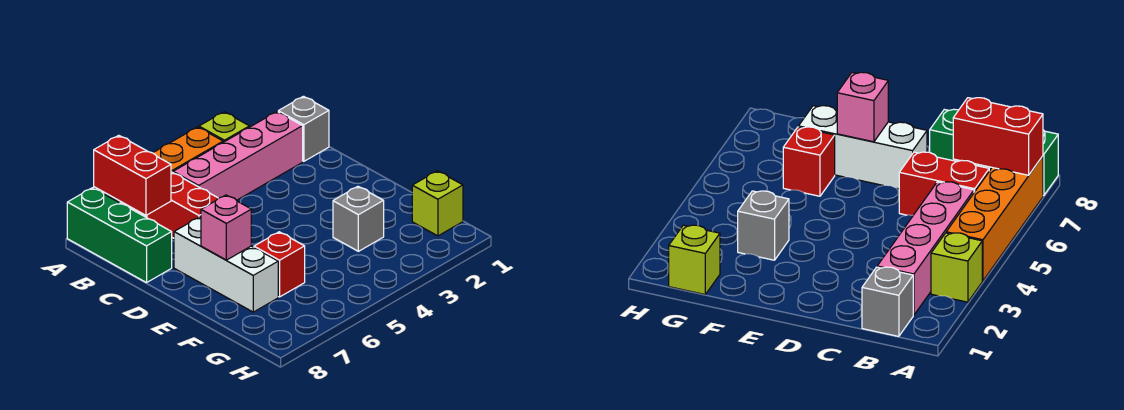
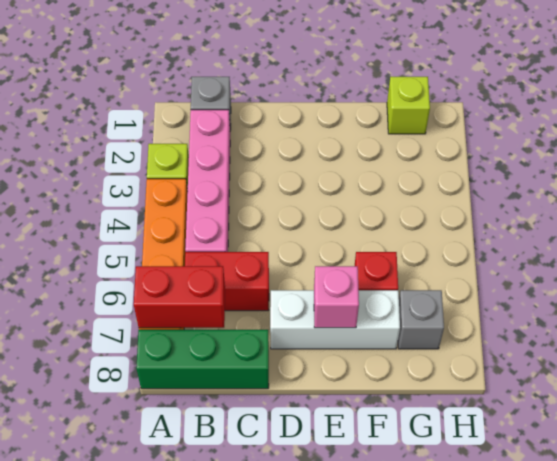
grey brick F3 level 1 -> grey brick G7 level 1

